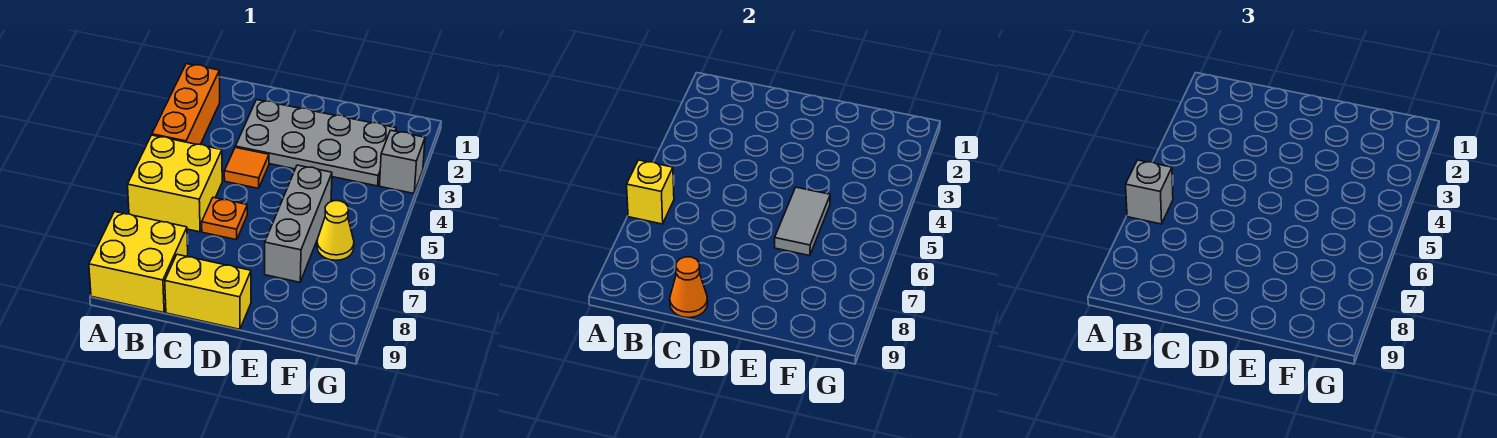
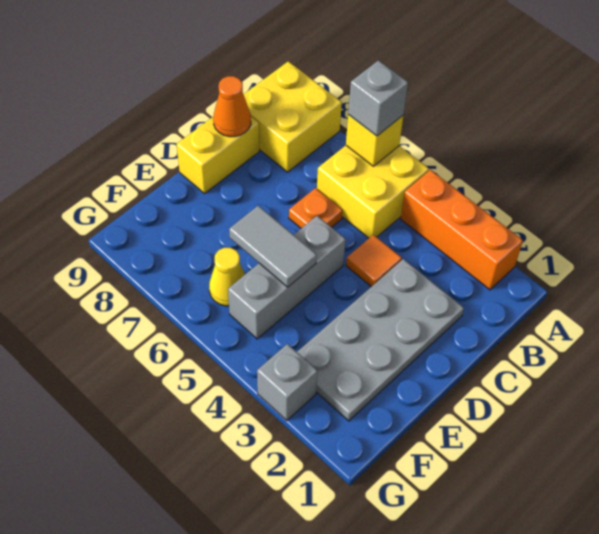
grey brick E5:E7 level 1 -> grey brick D5:F5 level 1

